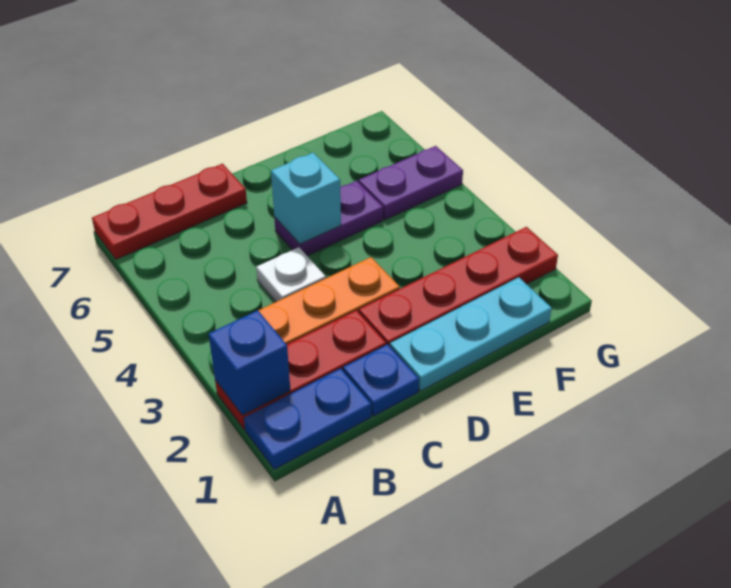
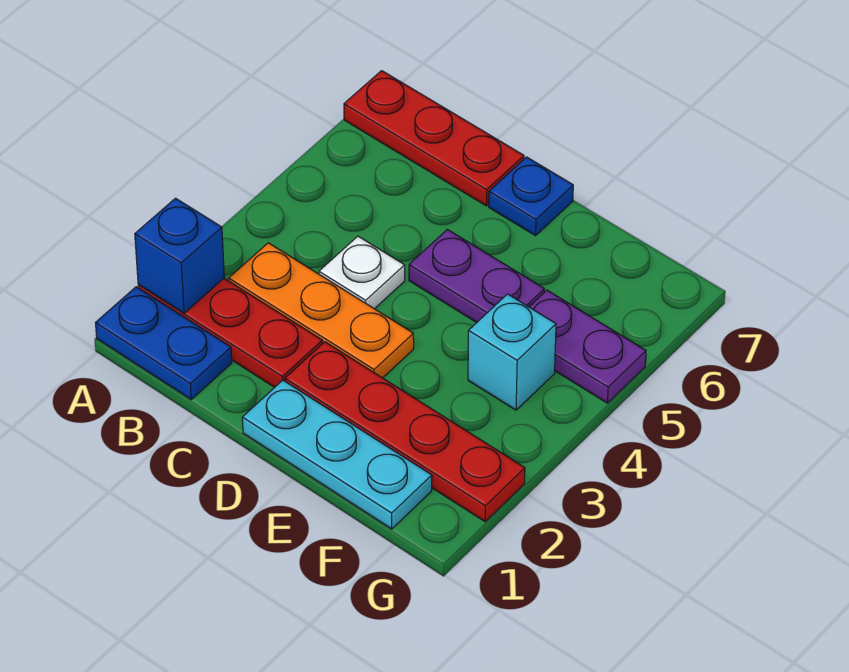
blue plate C1 level 1 -> blue plate D7 level 1
cyan brick D5 level 2 -> cyan brick F4 level 1

